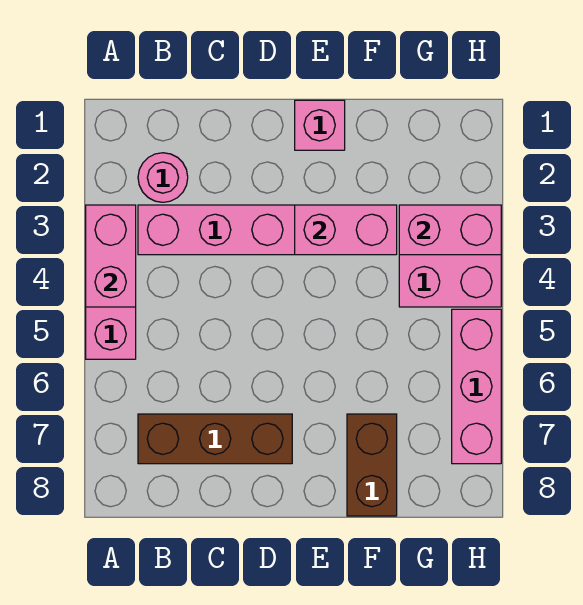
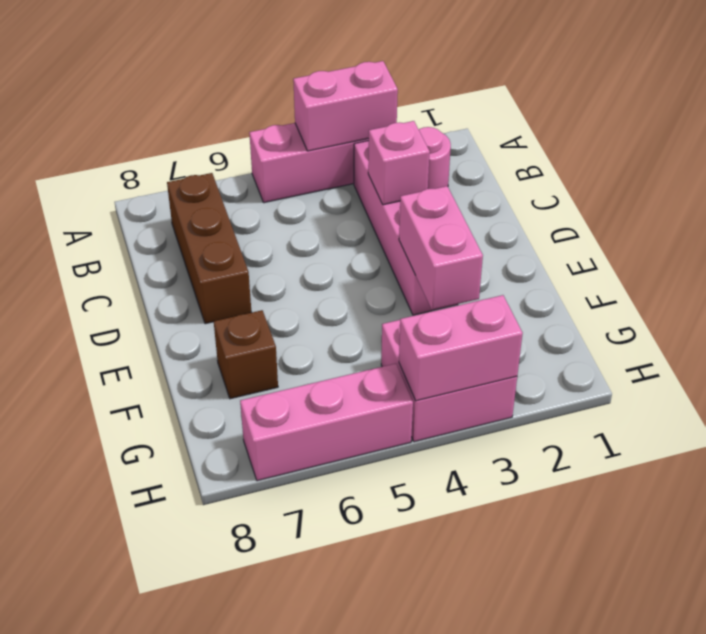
pink brick E1 level 1 -> pink brick C3 level 2
brown brick F7:F8 level 1 -> brown brick F7 level 1
pink brick G3:H3 level 2 -> pink brick H3:H4 level 2

